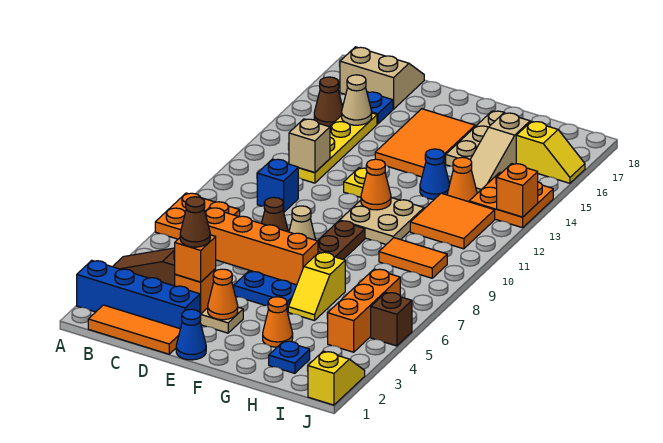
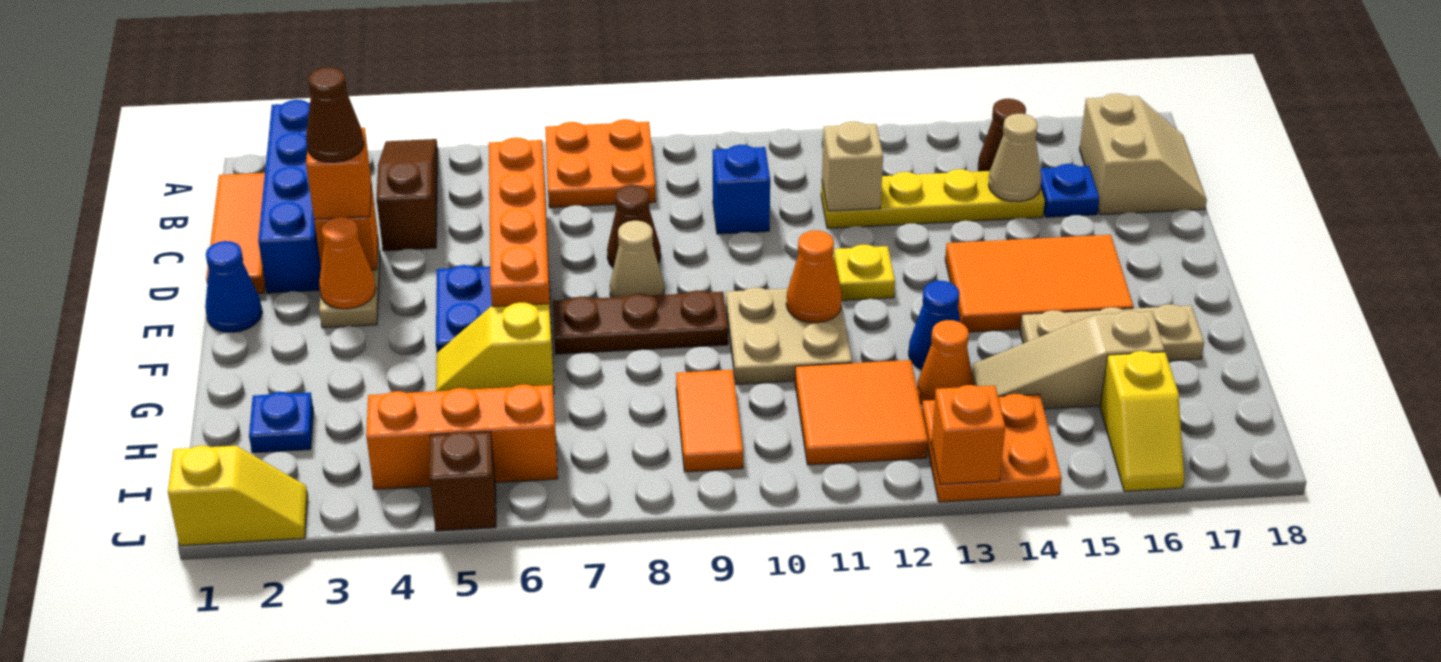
orange cone G3 level 1 -> none

